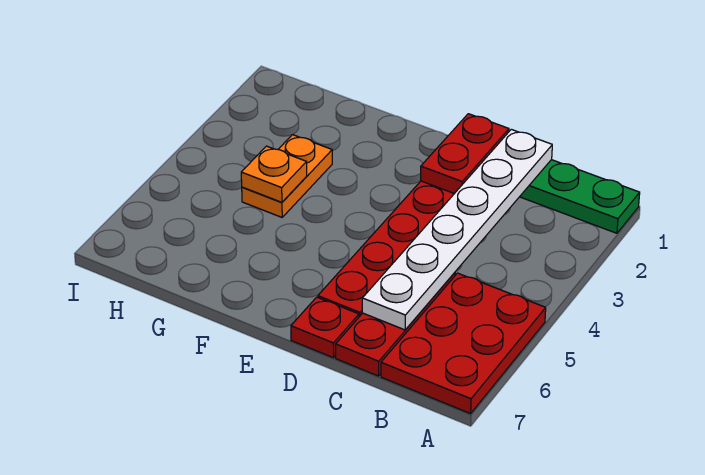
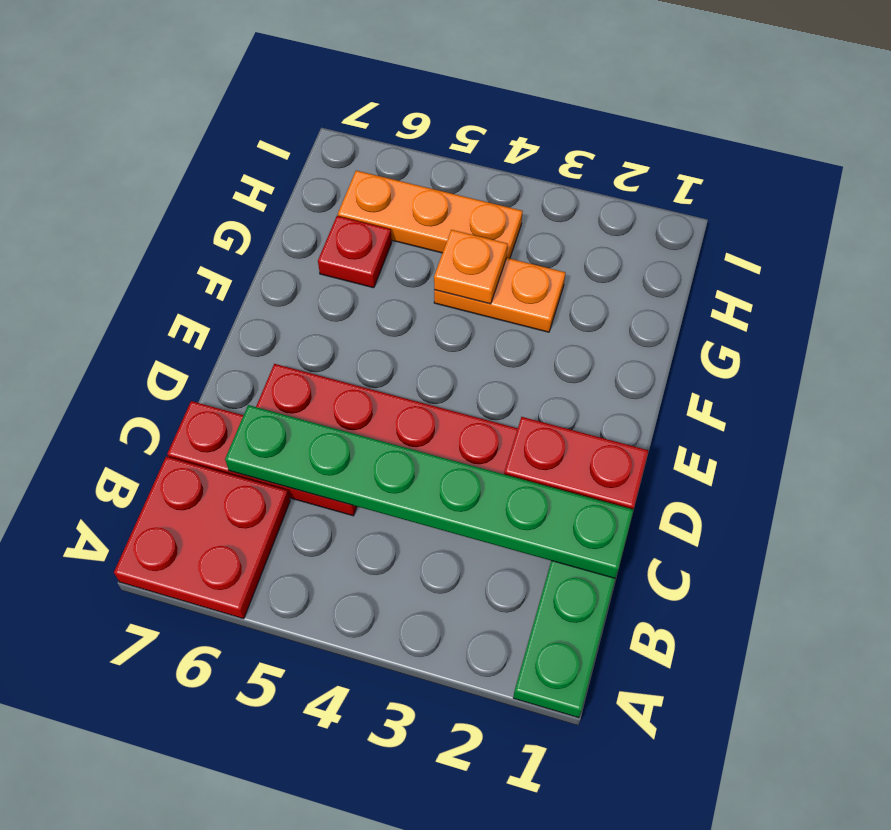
red plate A5:B7 level 1 -> red plate A6:B7 level 1
white plate C1:C6 level 2 -> green plate C1:C6 level 2
red plate D7 level 1 -> red plate G6 level 1
none -> orange plate H4:H6 level 1

